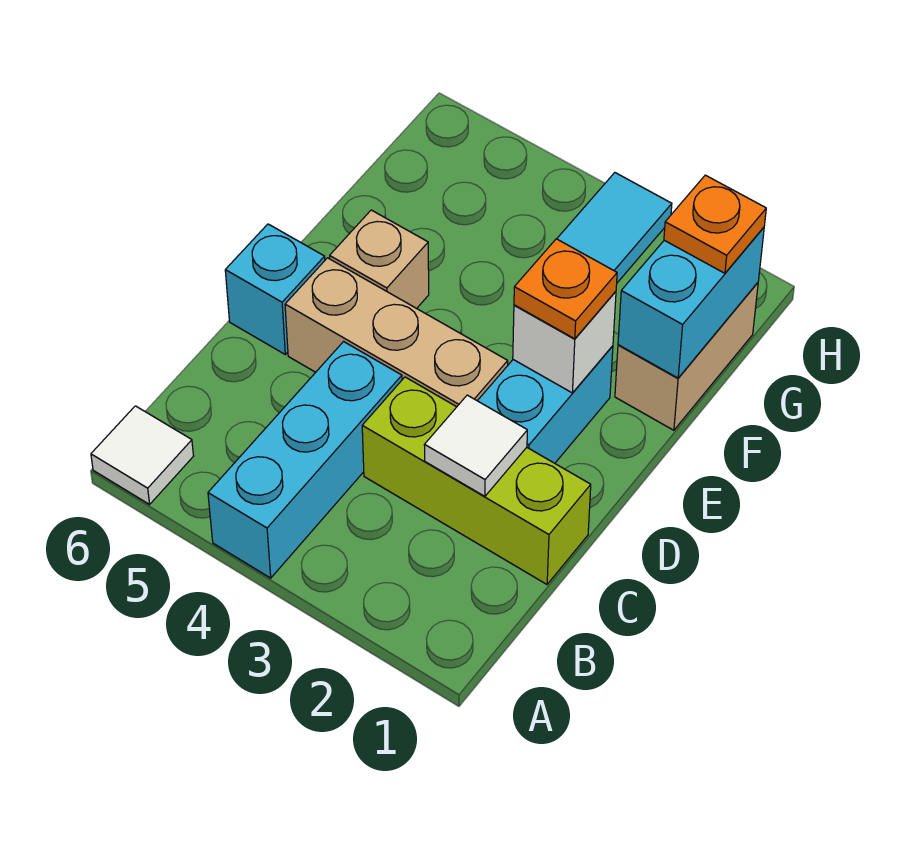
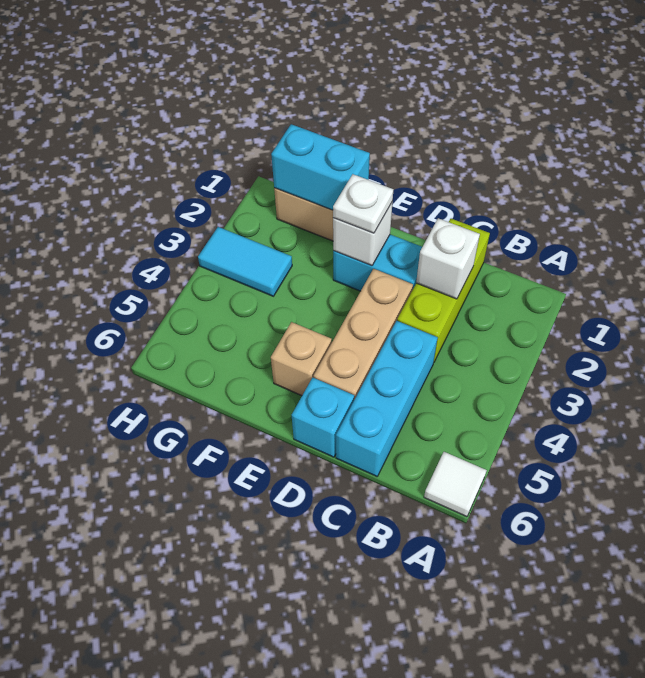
cyan brick A4:C4 level 1 -> cyan brick C4:C6 level 1
white tile C2 level 2 -> white brick C2 level 2
orange plate E2 level 3 -> white plate E2 level 3
orange plate G1 level 3 -> none

